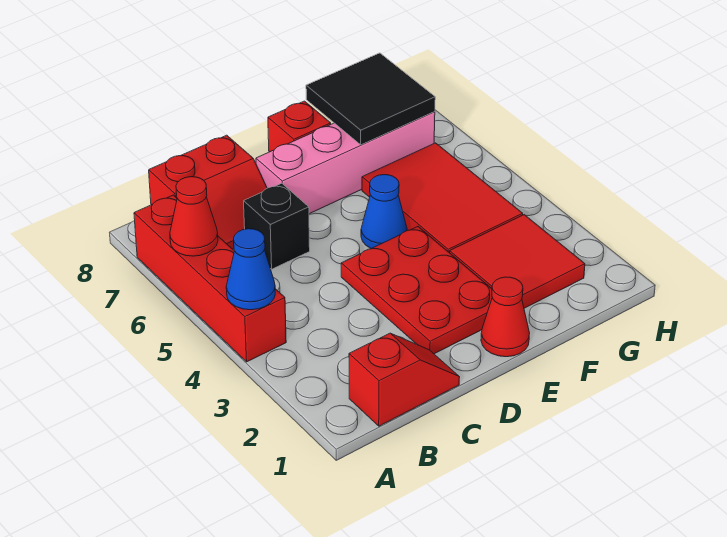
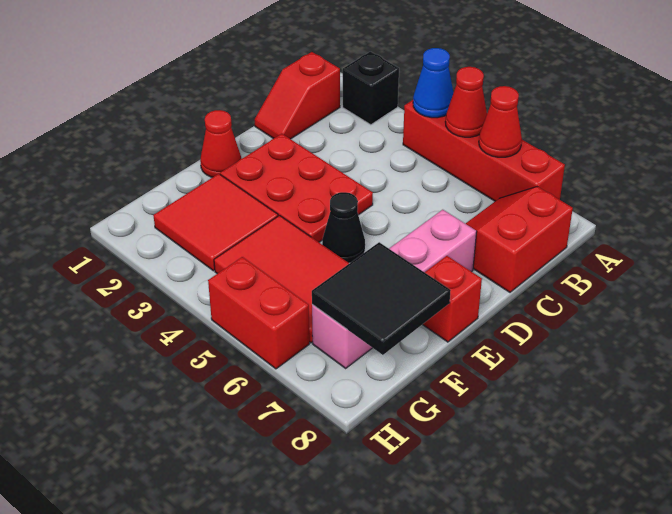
none -> red cone A5 level 2
black brick C6 level 1 -> black brick A2 level 1
blue cone E5 level 1 -> black cone E5 level 1
none -> red brick H5:H6 level 1

